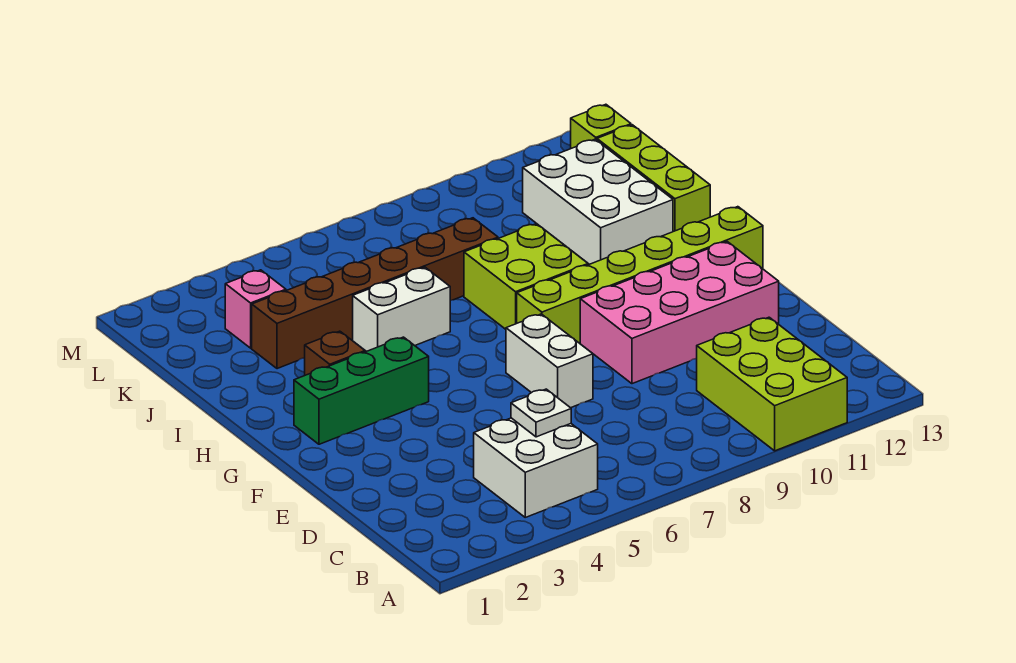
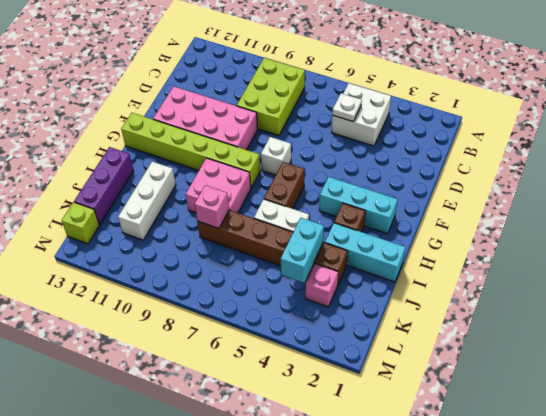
lime brick A10:C11 level 1 -> lime brick B8:D9 level 1
white brick E7:F7 level 1 -> white brick F7 level 1
green brick G2:G4 level 1 -> cyan brick G2:G4 level 1
none -> brown brick G6:H6 level 1
lime brick H8:I9 level 1 -> pink brick H8:I9 level 1
none -> cyan brick I1:I3 level 1
white brick I11:K12 level 1 -> white brick I11:K11 level 1
lime brick I13:K13 level 1 -> purple brick I13:K13 level 1
none -> cyan brick J4:K4 level 2
none -> pink brick J8 level 2

